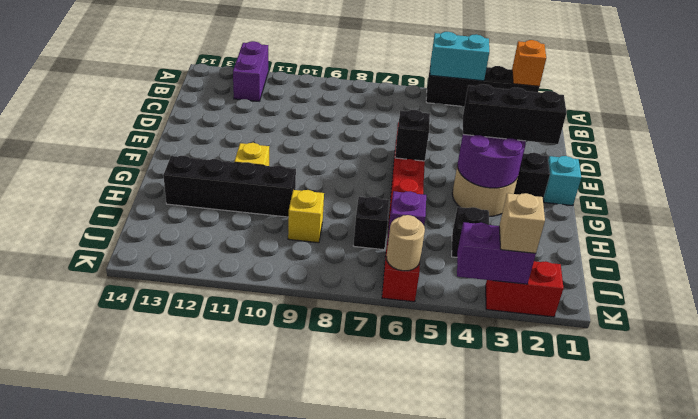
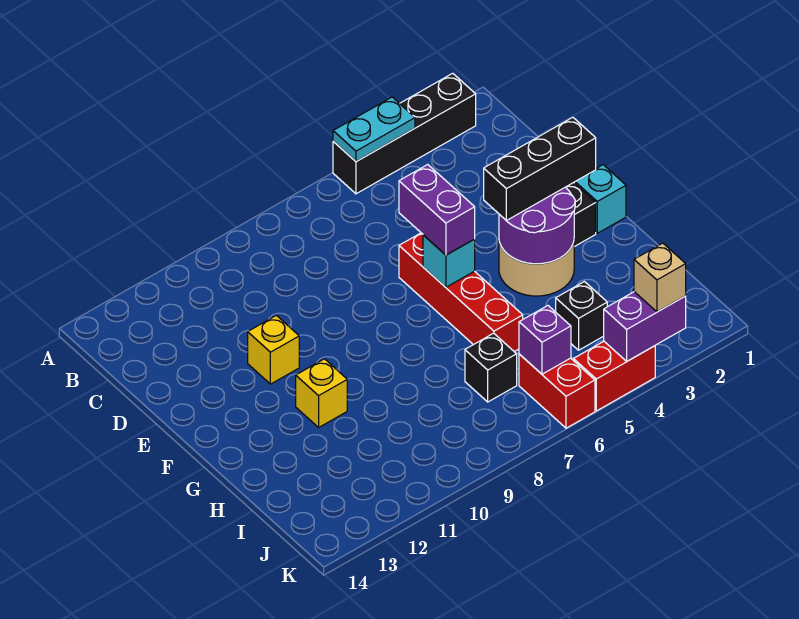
orange brick A2 level 2 -> none
cyan brick A4:A5 level 2 -> cyan plate A4:A5 level 2
purple brick A12:B12 level 1 -> purple brick E6:F6 level 3
black brick F6 level 2 -> cyan brick F6 level 2
black brick H10:H13 level 1 -> none
yellow brick I9 level 1 -> yellow brick E11 level 1
red brick K2:K3 level 1 -> red brick K4:K5 level 1
tan round brick K6 level 2 -> none

